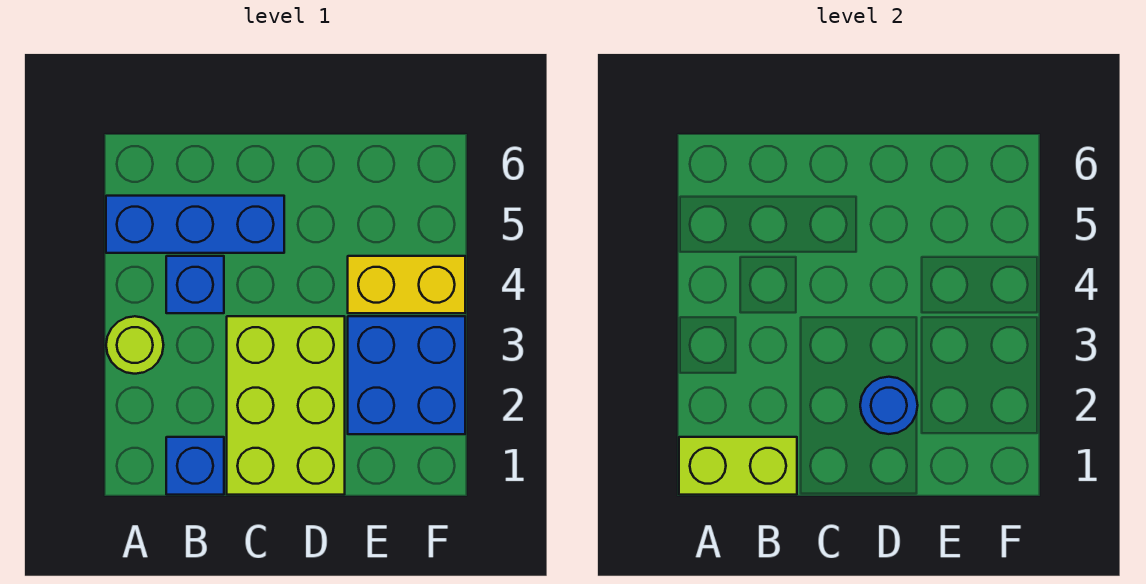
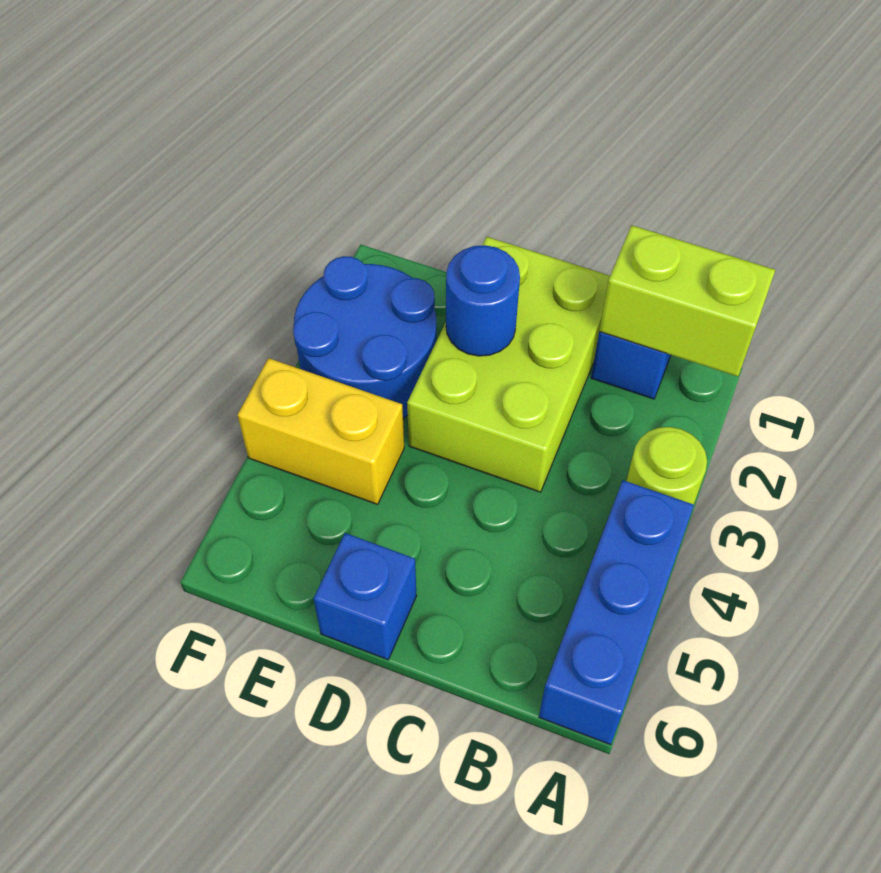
blue brick A5:C5 level 1 -> blue brick A4:A6 level 1
blue brick B4 level 1 -> blue brick D6 level 1
blue brick E2:F3 level 1 -> blue round brick E2:F3 level 1

